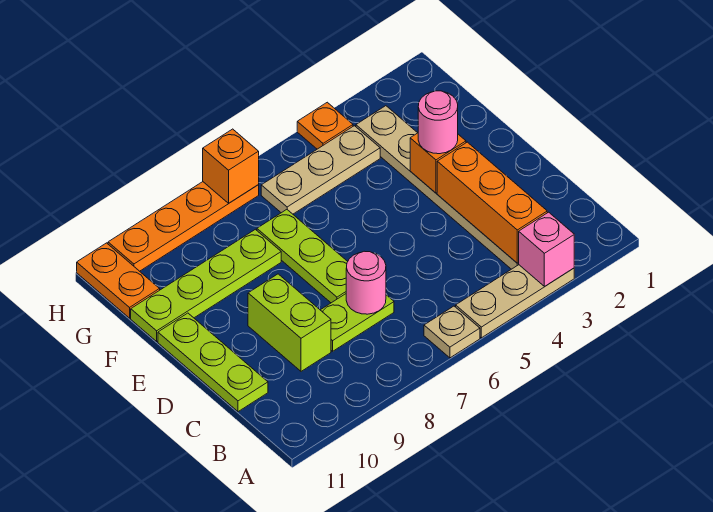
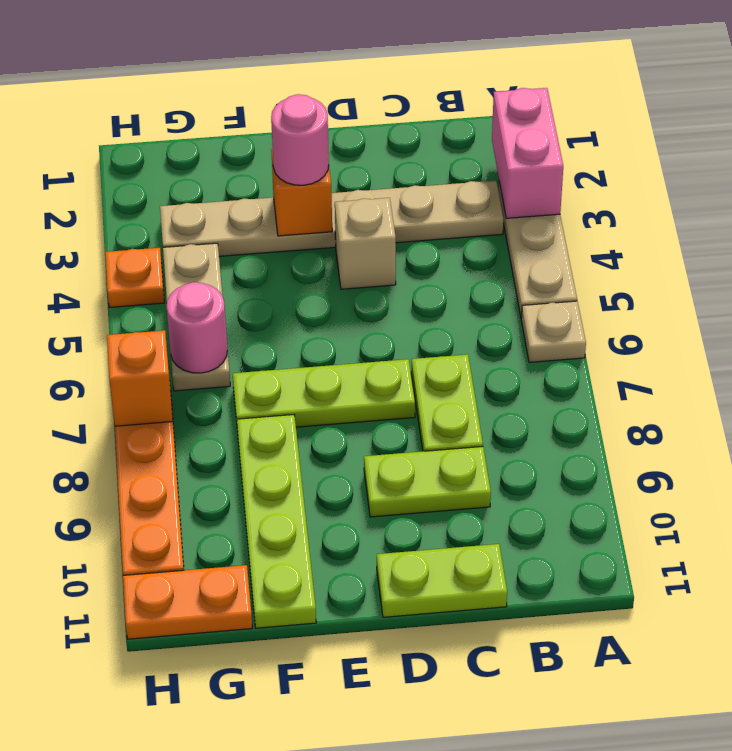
pink brick A3 level 2 -> pink brick A2:A3 level 2
orange brick B3:D3 level 2 -> none
pink round brick C7 level 2 -> pink round brick G6 level 2
lime brick C9:D9 level 1 -> lime plate C9:D9 level 1
lime plate C11:E11 level 1 -> lime plate C11:D11 level 1
none -> tan brick D4 level 1

